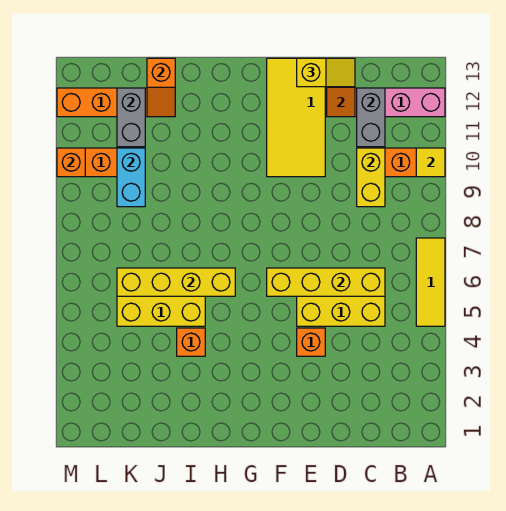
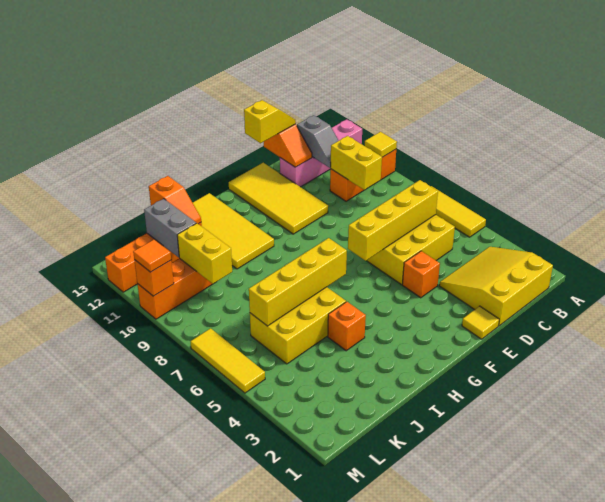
none -> yellow slope B1:D3 level 1 top 1
grey brick C11:C12 level 2 -> grey slope C11:C12 level 2 top 12
none -> yellow tile E1 level 1
none -> yellow tile H10:I13 level 1
cyan brick K9:K10 level 2 -> yellow brick K9:K10 level 2
none -> yellow tile M5:M7 level 1
none -> orange tile M10 level 3

